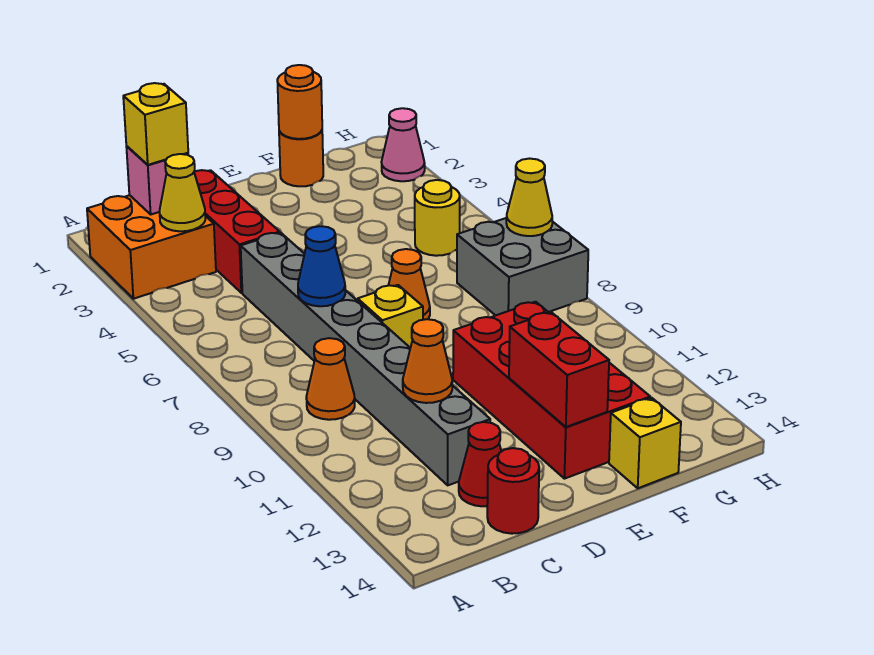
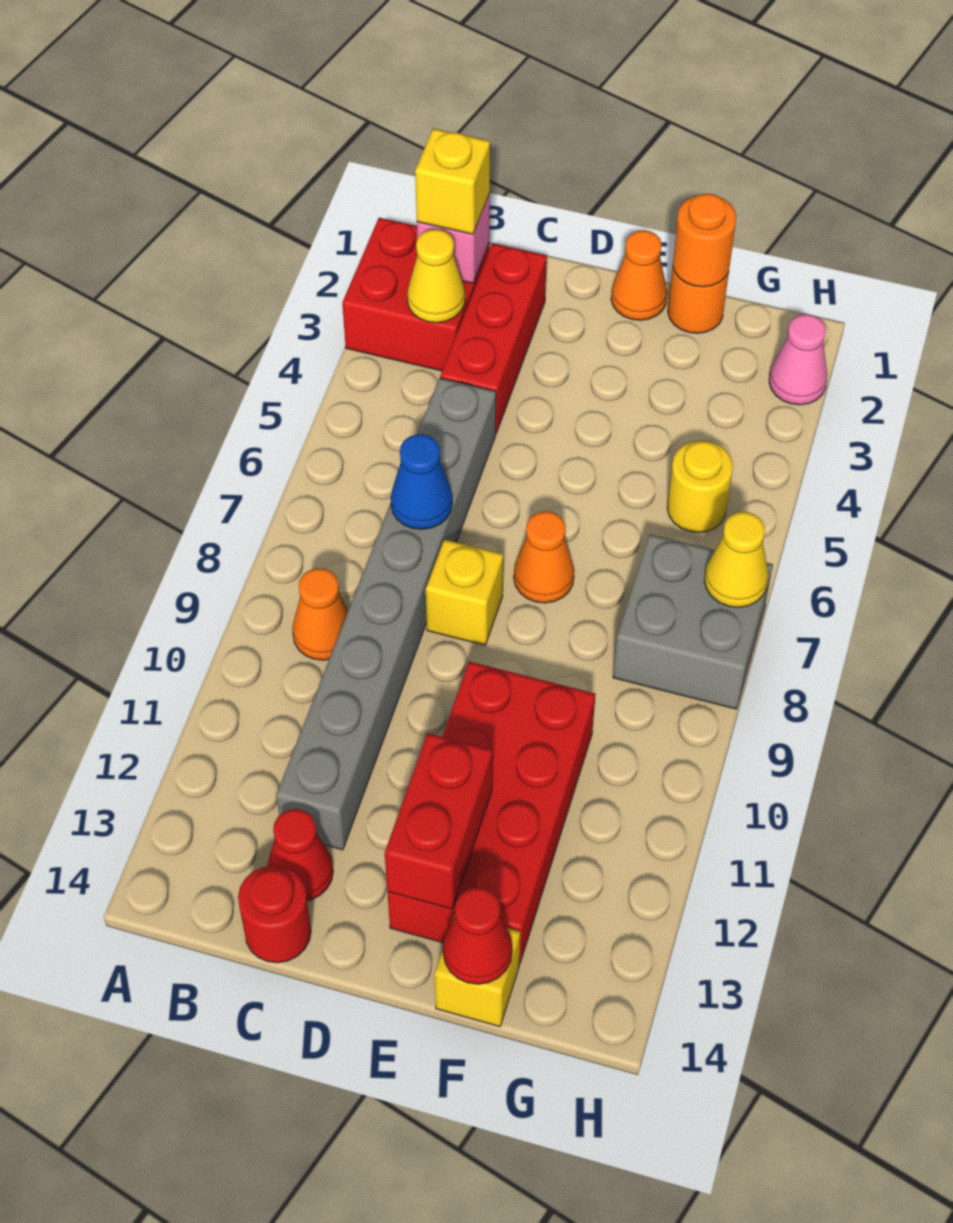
orange brick A2:B3 level 1 -> red brick A2:B3 level 1
orange cone C11 level 2 -> orange cone E1 level 1
none -> red cone F14 level 2

